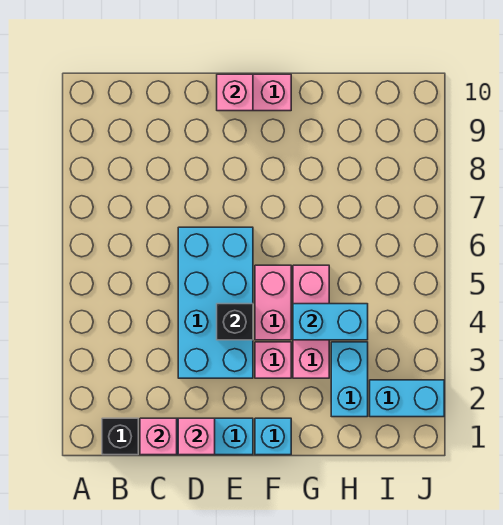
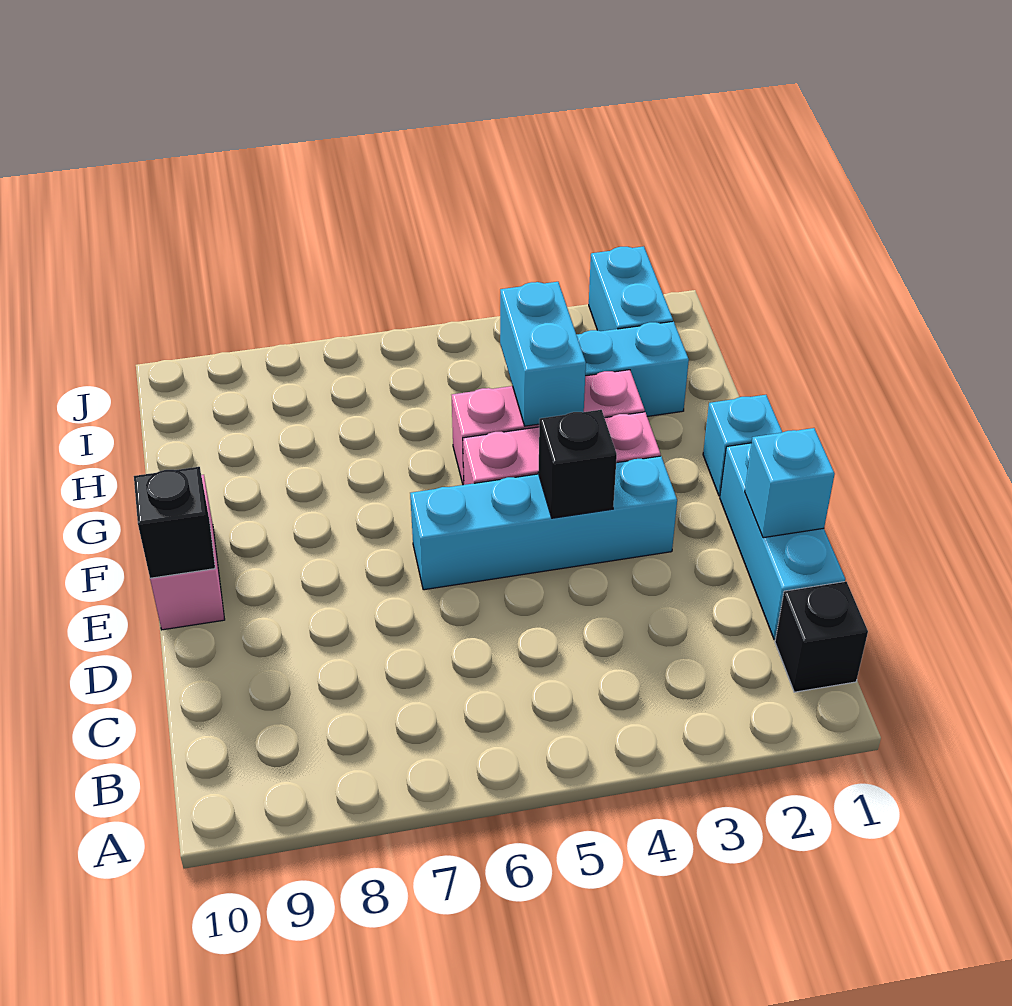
pink brick C1 level 2 -> none
pink brick D1 level 2 -> cyan brick D1 level 2
cyan brick D3:E6 level 1 -> cyan brick E3:E6 level 1
pink brick E10 level 2 -> black brick E10 level 2

